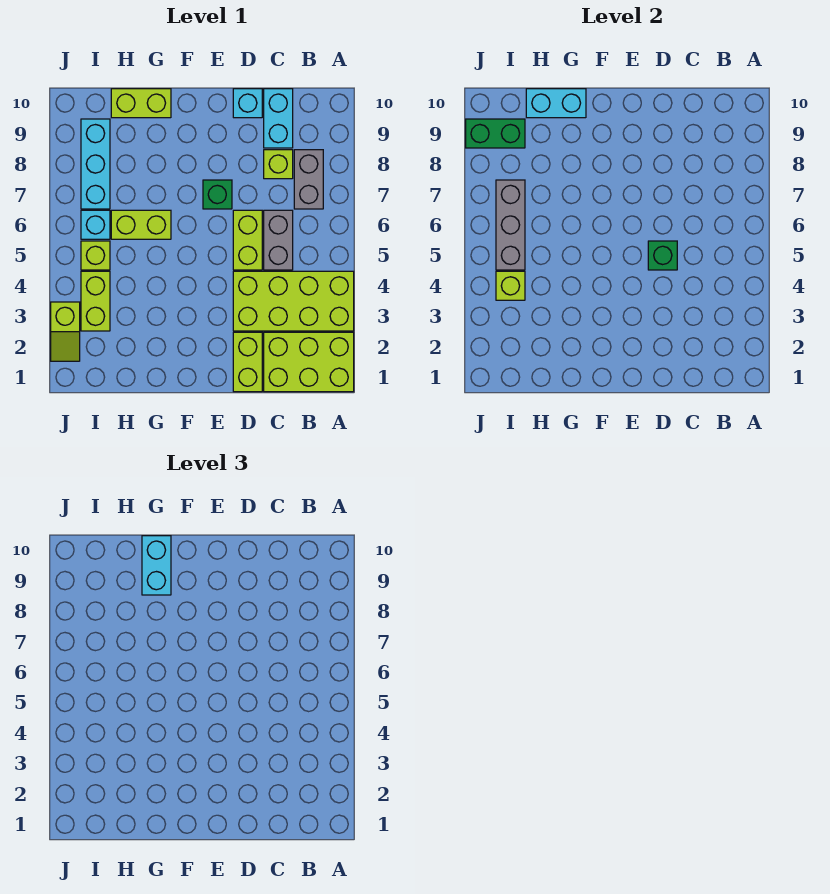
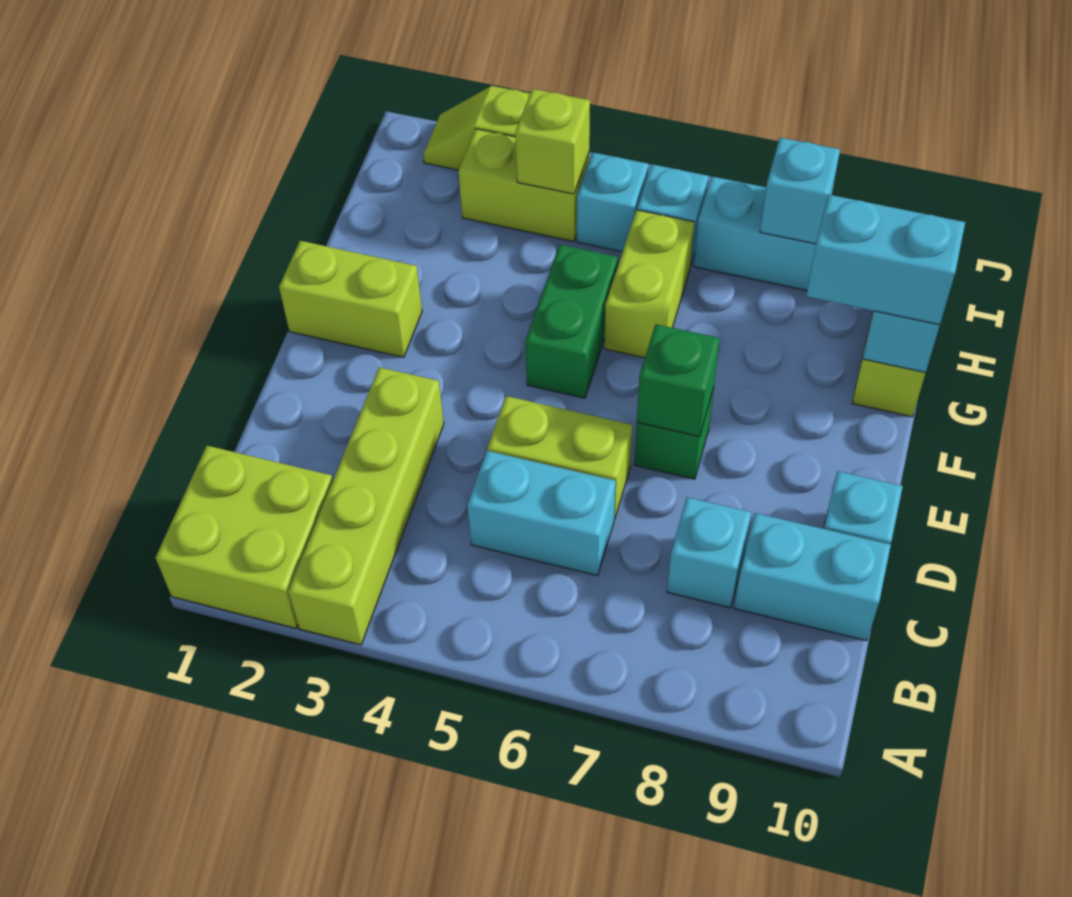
lime brick A1:C2 level 1 -> lime brick A1:B2 level 1
lime brick A3:D4 level 1 -> lime brick A3:D3 level 1
grey brick B7:B8 level 1 -> none
grey brick C5:C6 level 1 -> cyan brick C5:C6 level 1
lime brick C8 level 1 -> cyan brick C8 level 1
lime brick D1:D2 level 1 -> lime brick F1:F2 level 1
green brick D5 level 2 -> green brick E7 level 2
lime brick I5 level 1 -> cyan brick I5 level 1
grey brick I5:I7 level 2 -> none
none -> cyan brick I8 level 2
green brick I9:J9 level 2 -> green brick F5:G5 level 1

